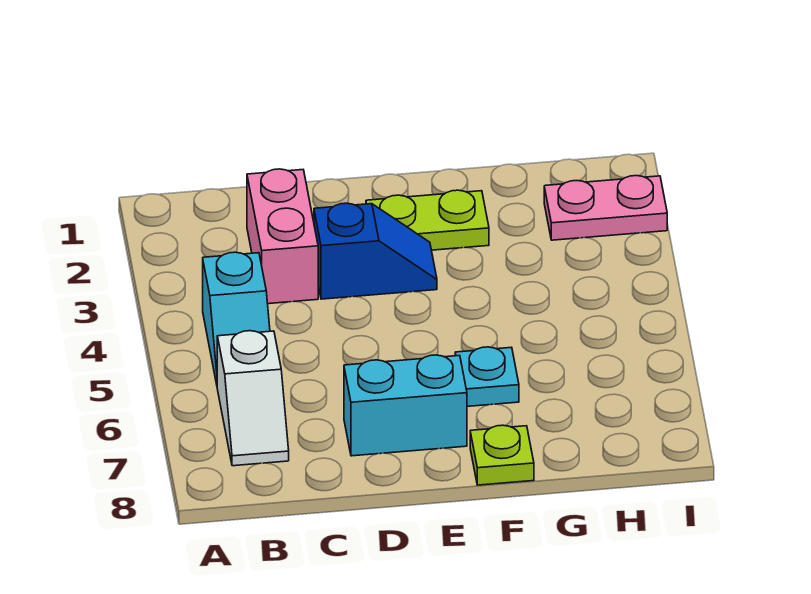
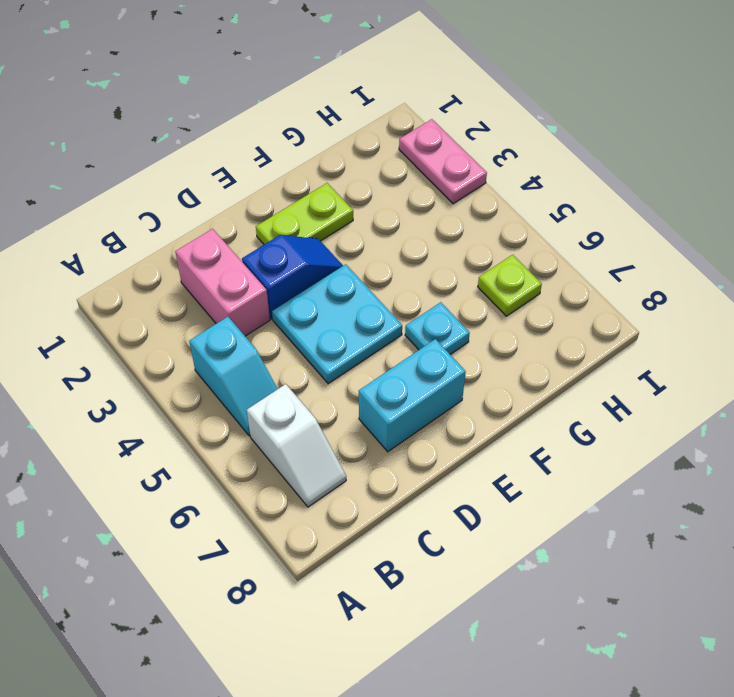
none -> cyan plate D4:E5 level 1
lime plate F8 level 1 -> lime plate H6 level 1
pink plate H2:I2 level 1 -> pink plate I2:I3 level 1

